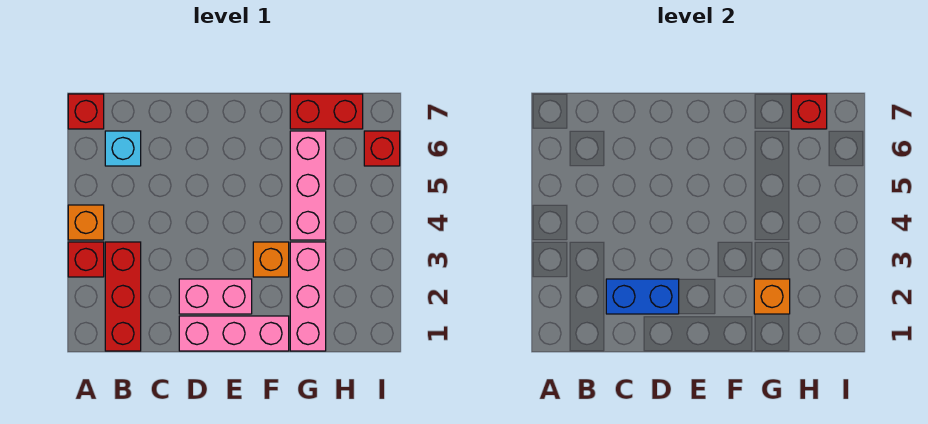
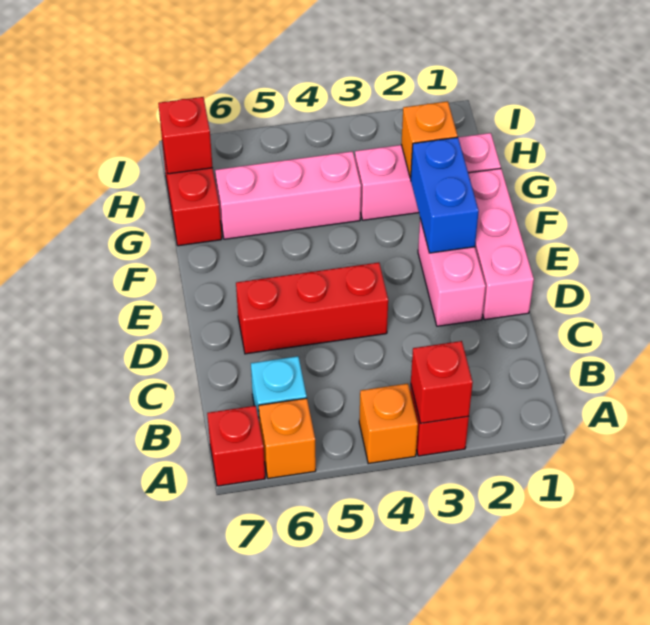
red brick B1:B3 level 1 -> red brick D4:D6 level 1
blue brick C2:D2 level 2 -> blue brick E2:F2 level 2
orange brick F3 level 1 -> orange brick A6 level 1
red brick I6 level 1 -> red brick A3 level 2

